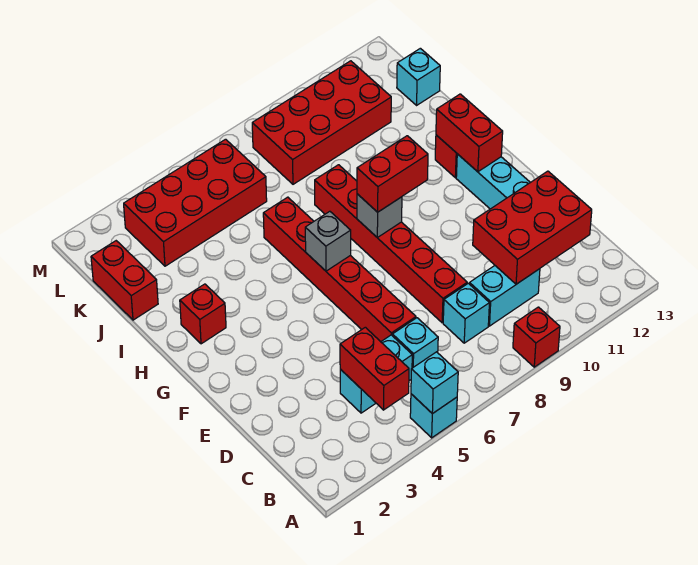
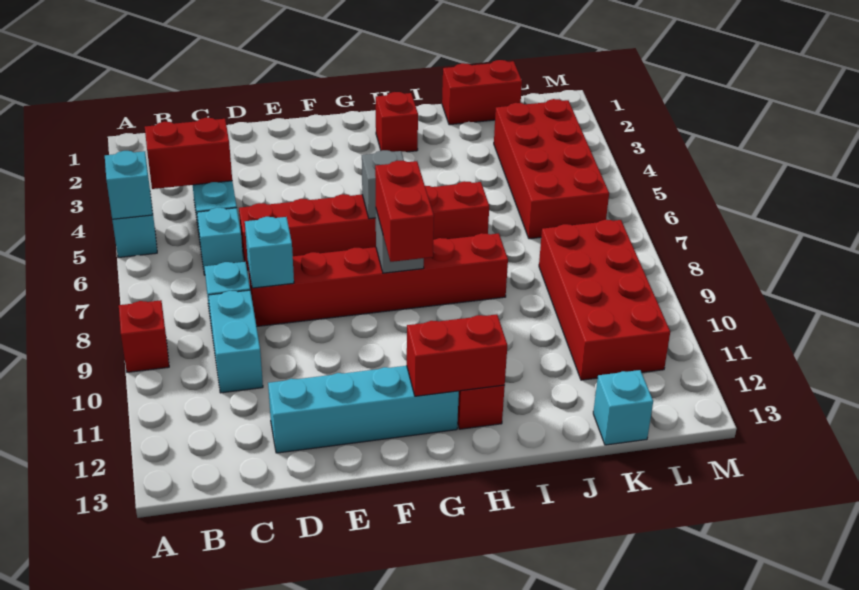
red brick C10:D12 level 2 -> none
none -> cyan brick D8 level 2

